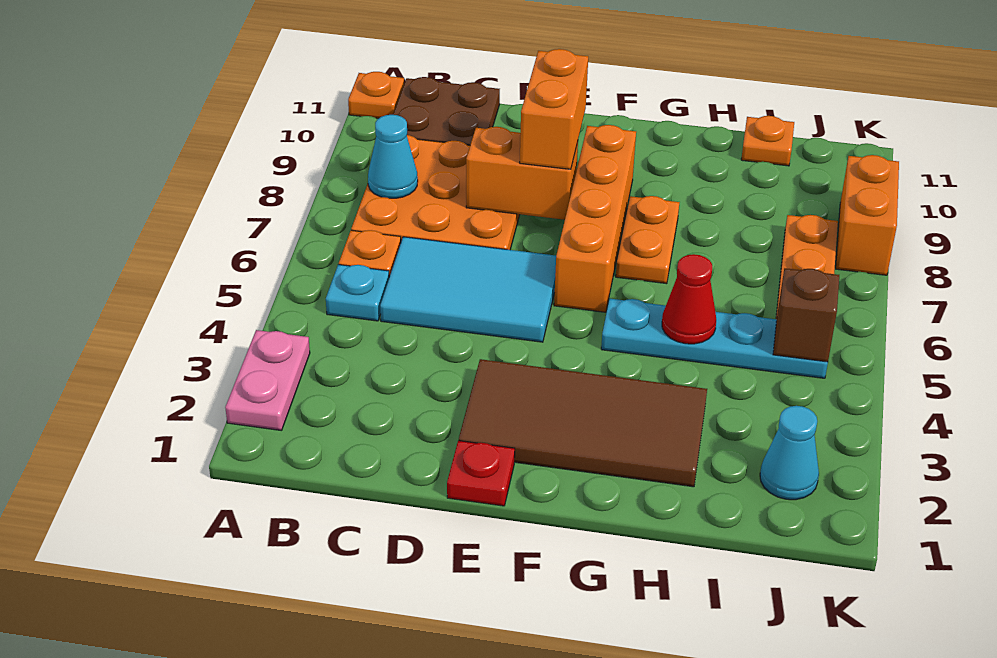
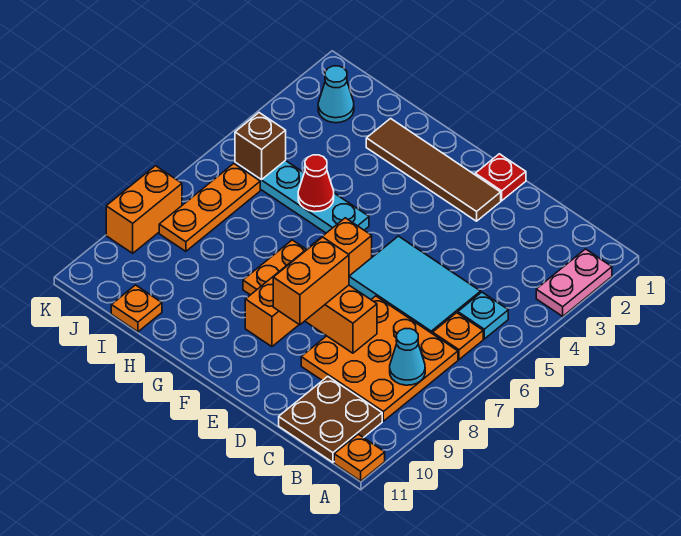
brown tile E2:H3 level 1 -> brown tile E2:H2 level 1

